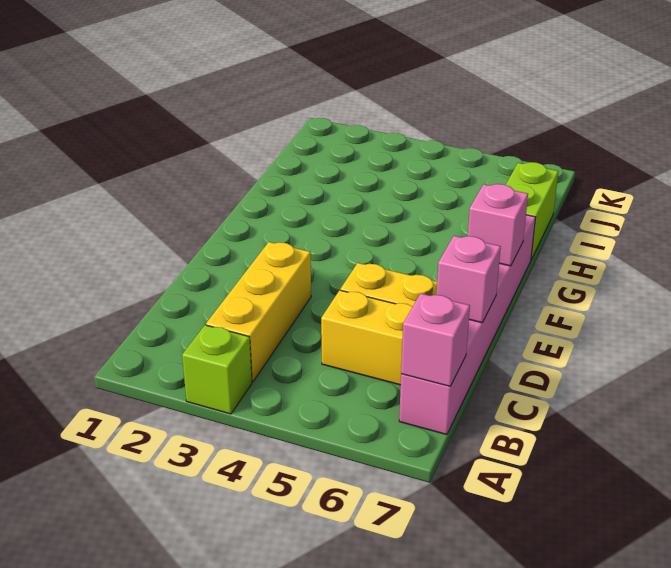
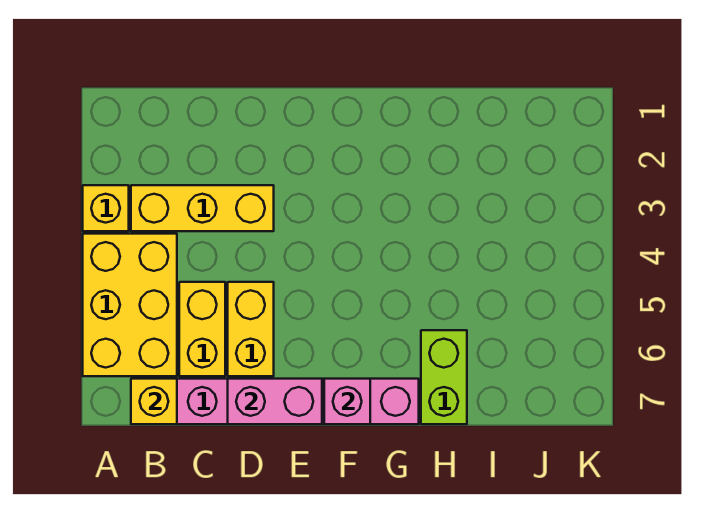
lime brick A3 level 1 -> yellow brick A3 level 1
none -> yellow brick A4:B6 level 1
pink brick B7 level 2 -> yellow brick B7 level 2
pink brick D7 level 2 -> pink brick D7:E7 level 2
lime brick H7:I7 level 1 -> lime brick H6:H7 level 1

